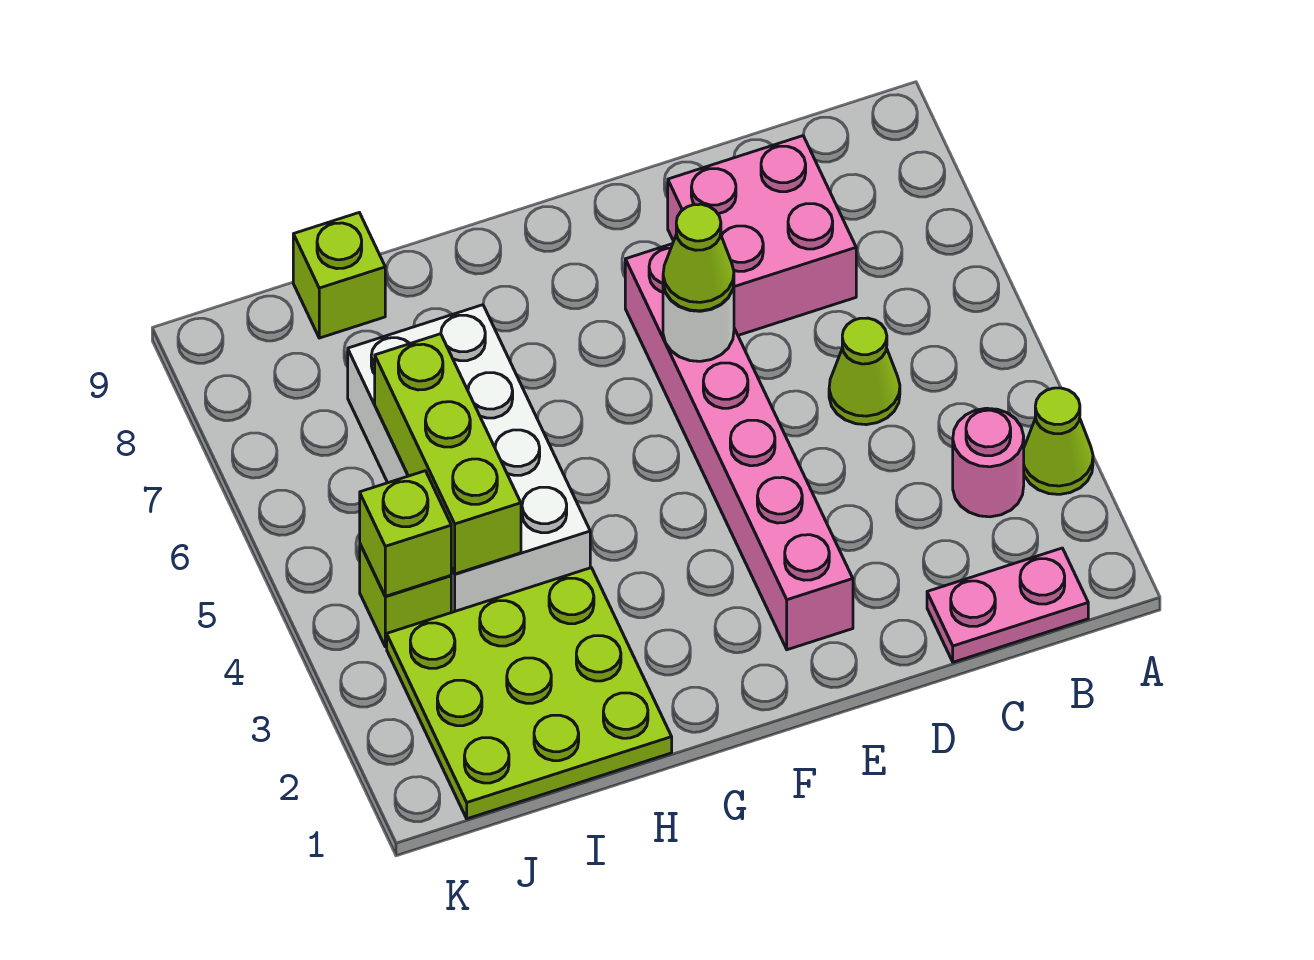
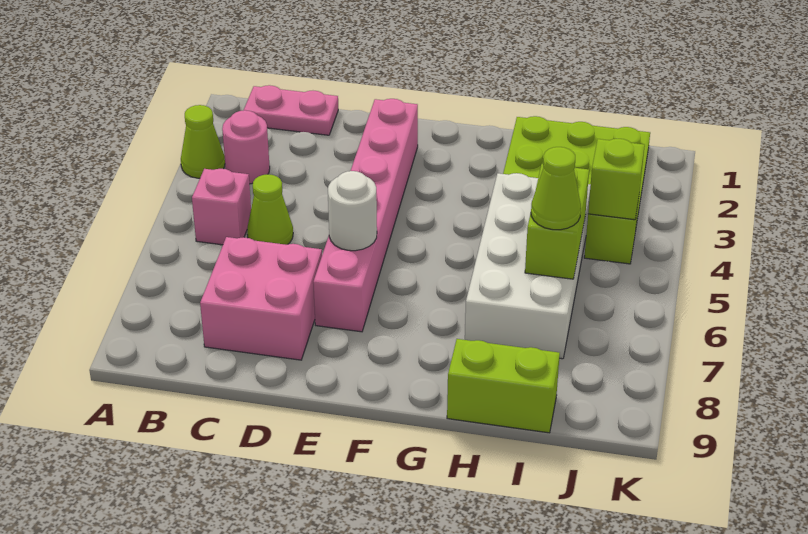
none -> pink brick B5 level 1
lime cone E6 level 3 -> lime cone I6 level 3
lime brick I4:I6 level 2 -> lime brick I5:I6 level 2
lime brick I9 level 1 -> lime brick H9:I9 level 1

